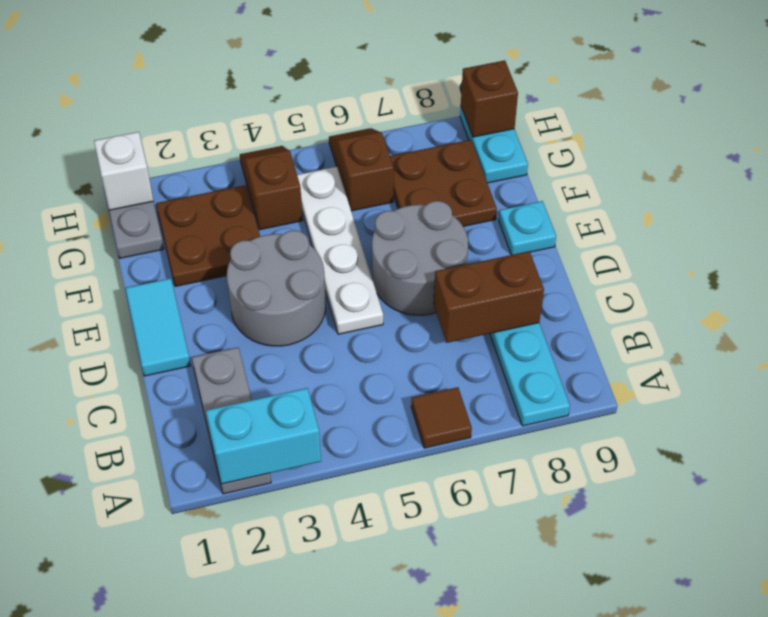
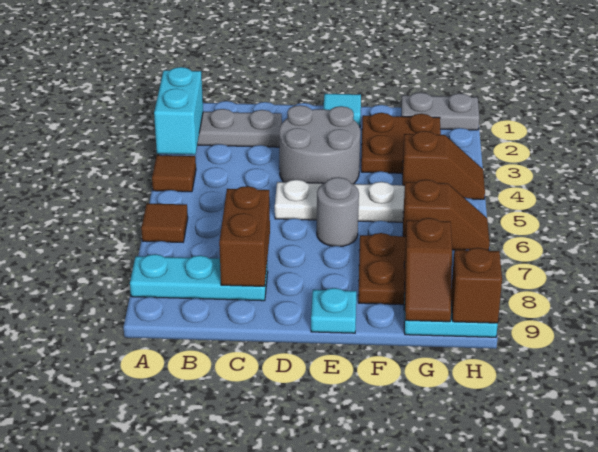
none -> brown tile A4 level 1
cyan tile D1:E1 level 1 -> cyan tile E1 level 1
grey round brick D6:E7 level 1 -> grey round brick E6 level 1
none -> brown slope G8:G9 level 2 top 8
white brick H1 level 2 -> none

